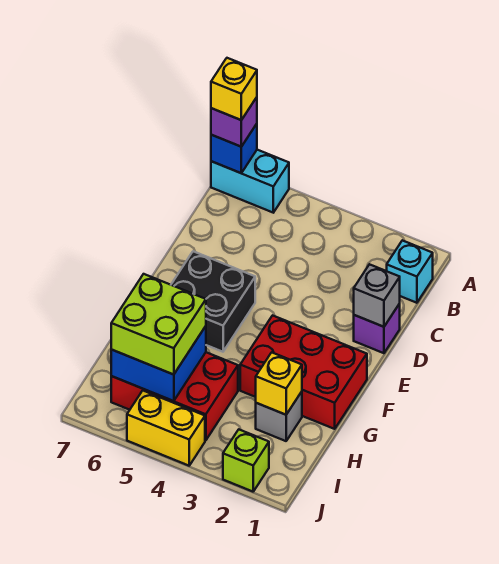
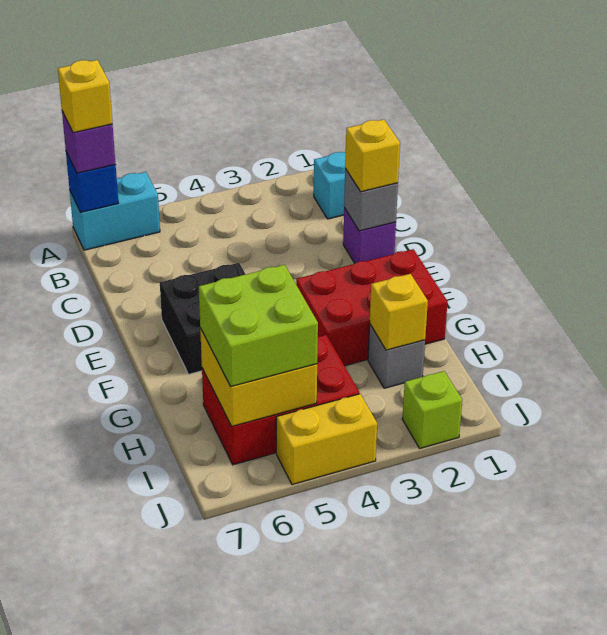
none -> yellow brick D1 level 3
blue brick H5:I6 level 2 -> yellow brick H5:I6 level 2

